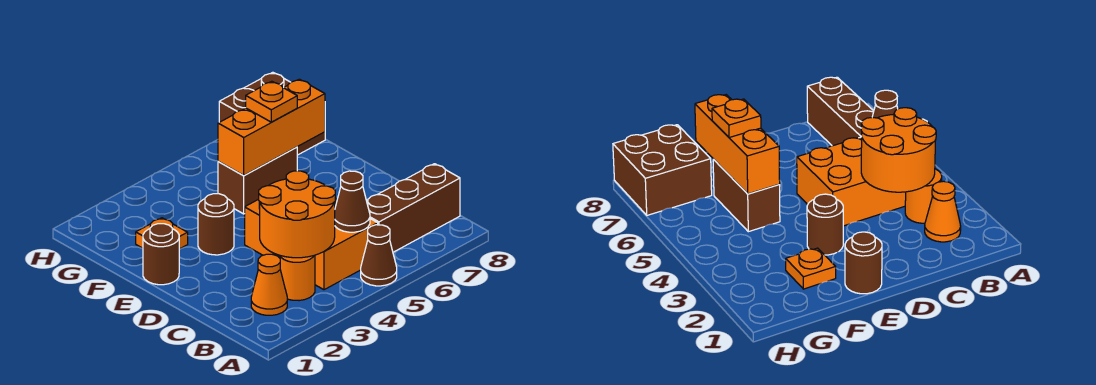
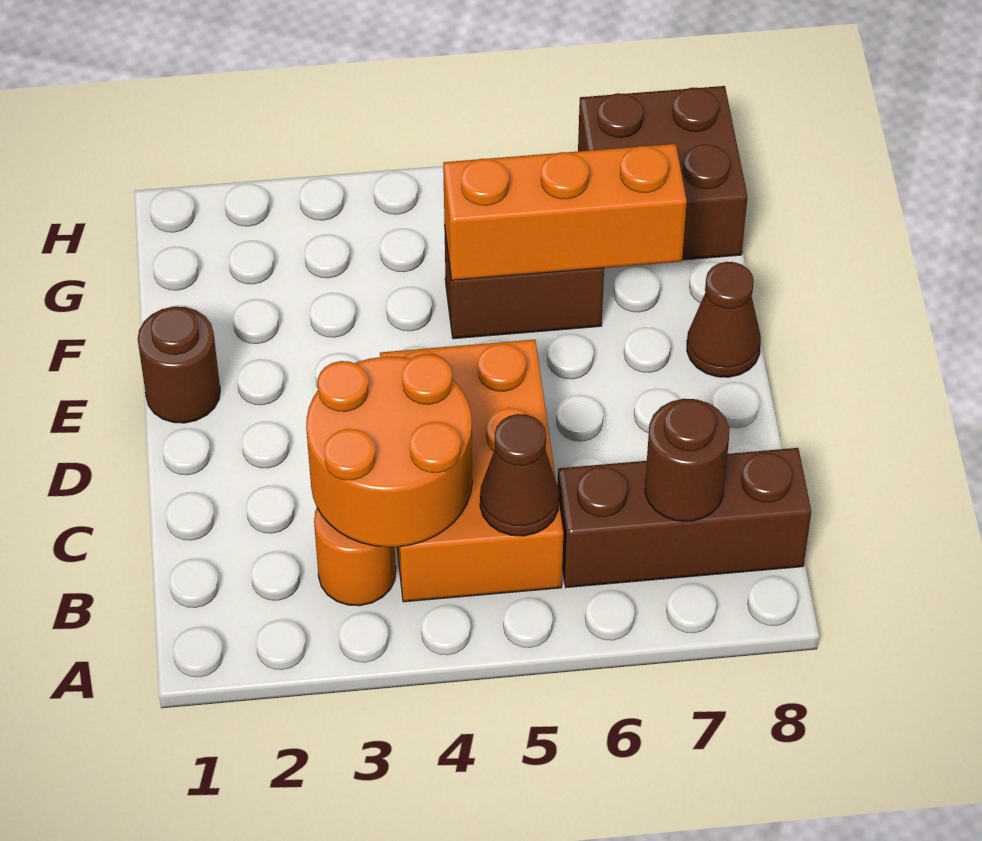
brown cone A5 level 1 -> brown cone E8 level 1
orange cone B2 level 1 -> none
brown round brick E3 level 1 -> brown round brick B7 level 2
orange plate F2 level 1 -> none
orange plate F6 level 3 -> none

